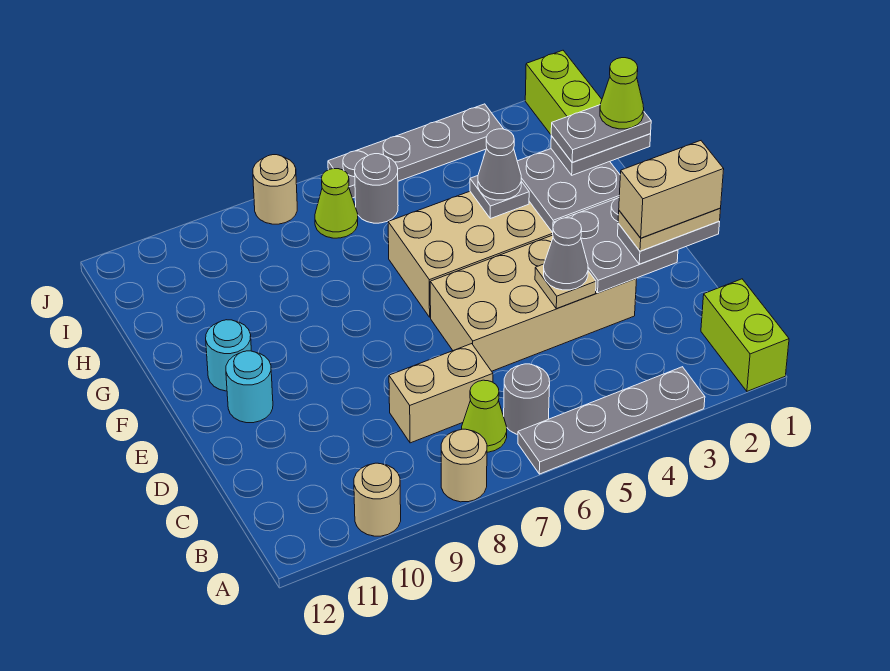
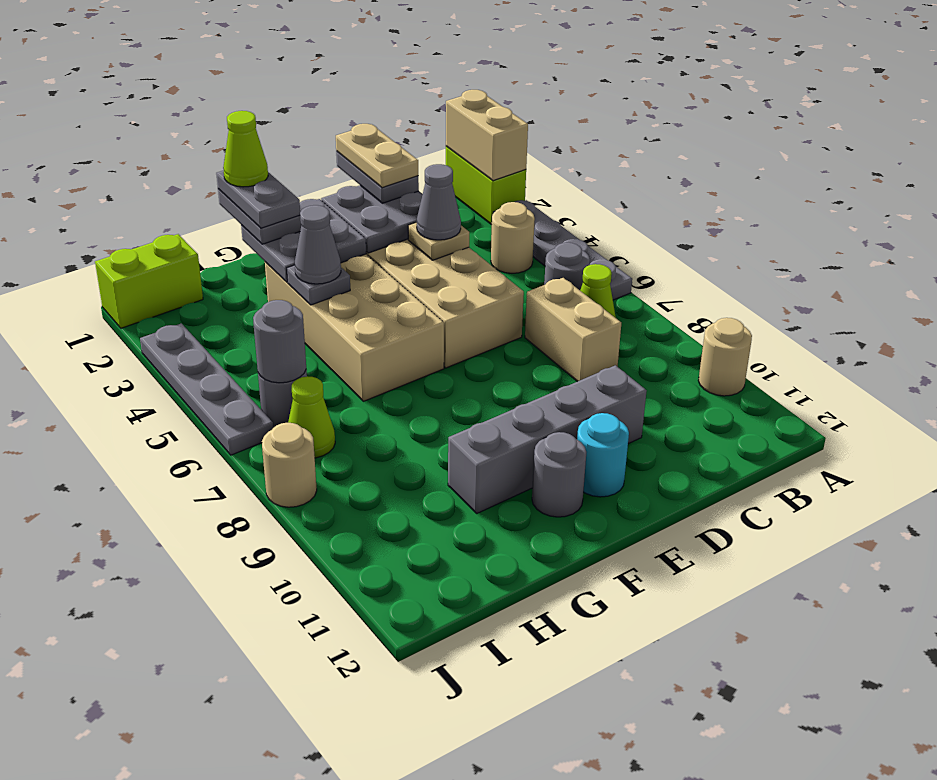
lime brick A1:B1 level 1 -> lime brick A1:A2 level 1
tan round brick A8 level 1 -> tan round brick B4 level 1
tan brick D1:D2 level 5 -> tan brick A1:A2 level 2
none -> grey brick D10:G10 level 1
cyan round brick F11 level 1 -> grey round brick F11 level 1
none -> grey round brick I6 level 2

